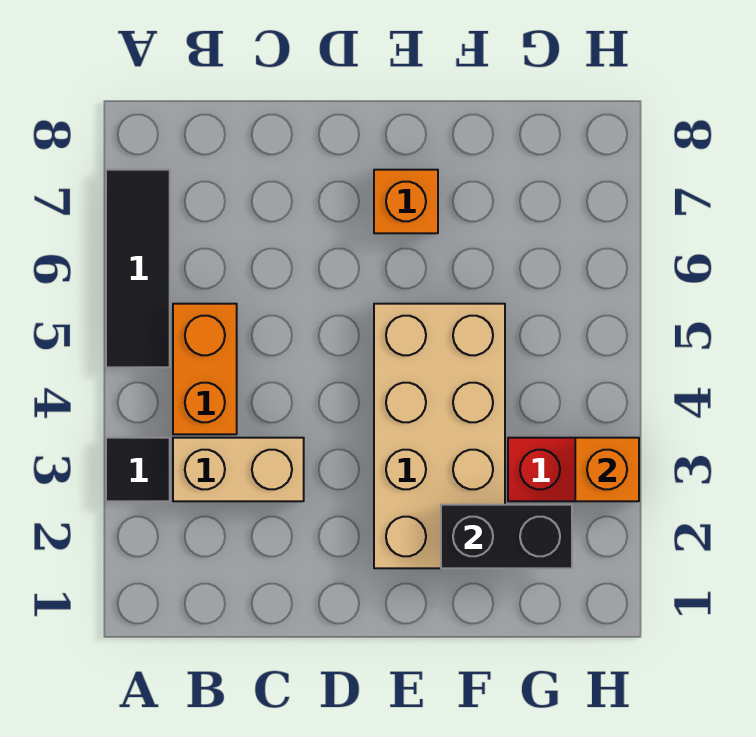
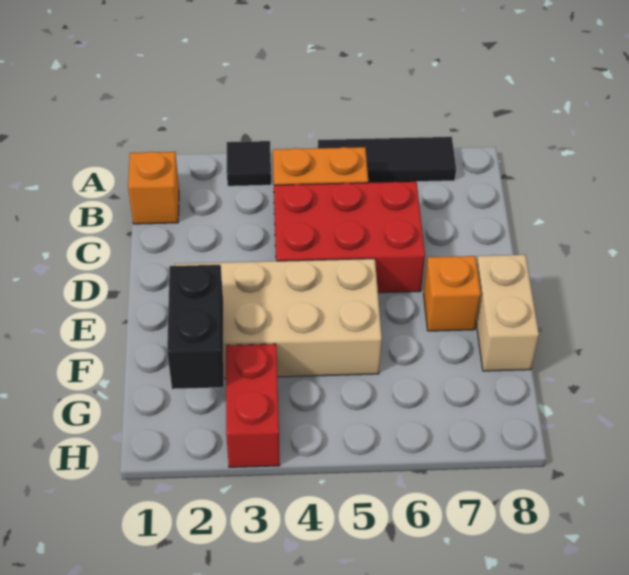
tan brick B3:C3 level 1 -> tan brick E8:F8 level 1
none -> red brick C4:D6 level 1
orange brick H3 level 2 -> orange brick B1 level 1

